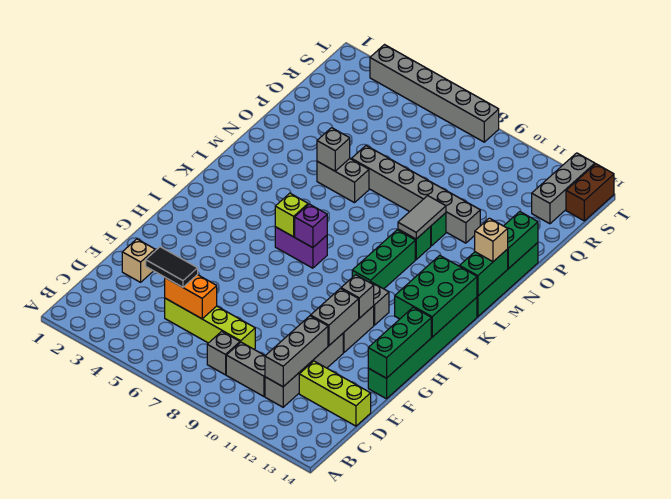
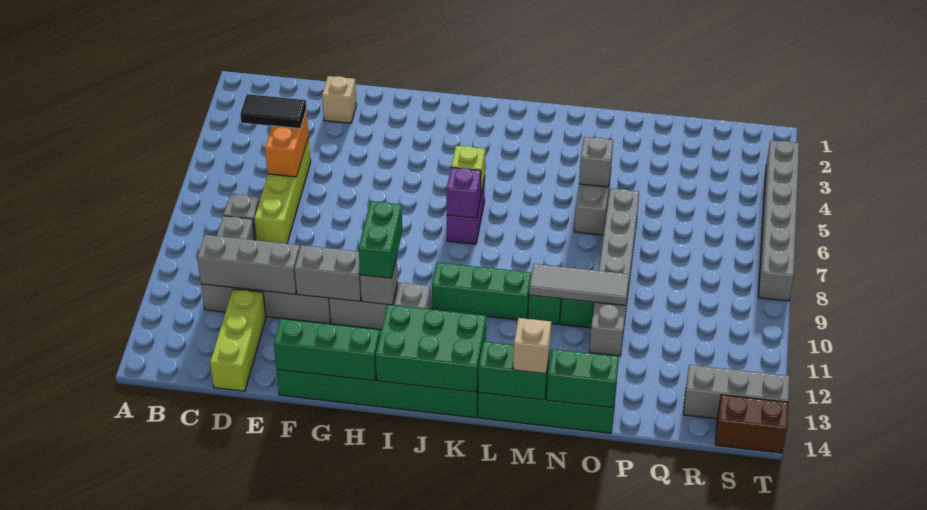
black tile D4:D5 level 3 -> black tile C5:D5 level 3
none -> green brick H10:H11 level 3
grey tile M10:N10 level 2 -> grey tile M10:O10 level 2

